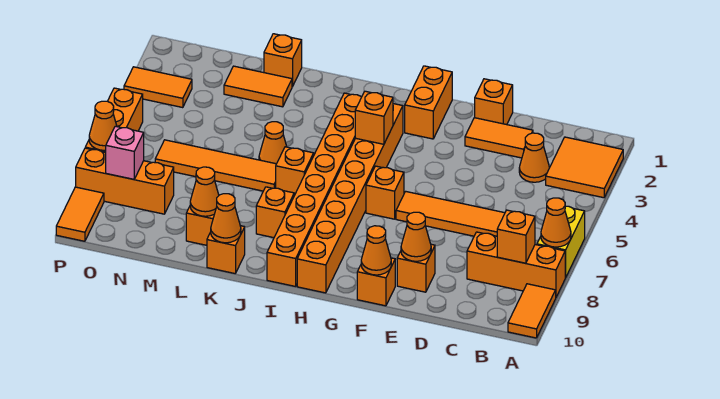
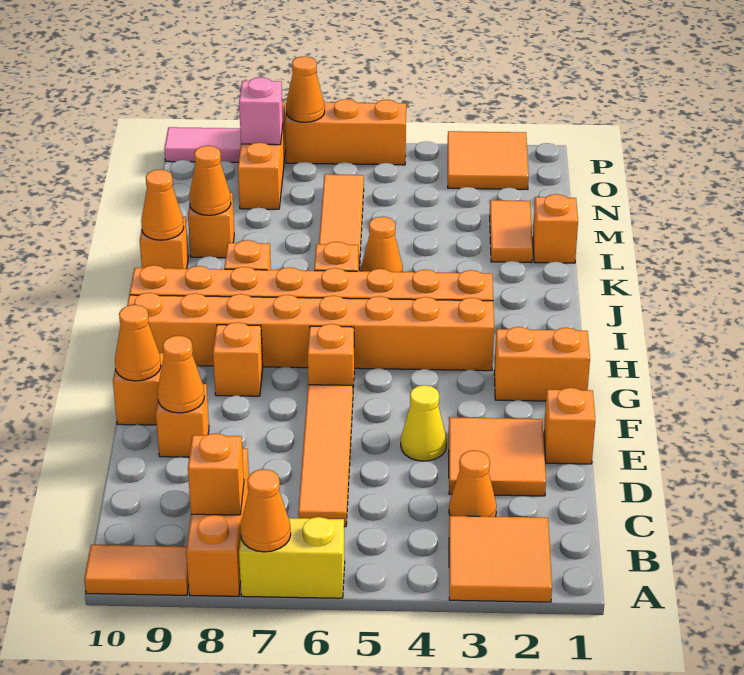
orange tile D2:E2 level 1 -> orange tile D2:E3 level 1
none -> yellow cone E4 level 1
orange brick H4 level 2 -> orange brick G8 level 1
orange tile O3:P3 level 1 -> orange tile O2:P3 level 1
orange tile P9:P10 level 1 -> pink tile P9:P10 level 1

